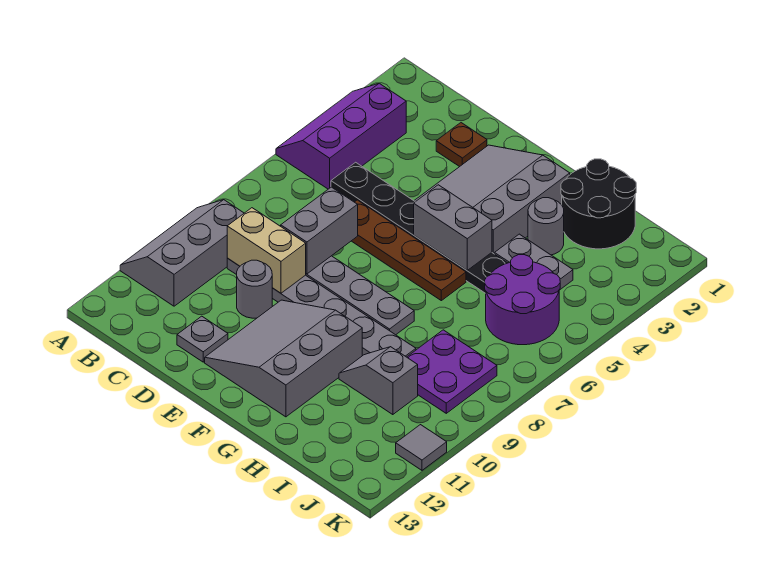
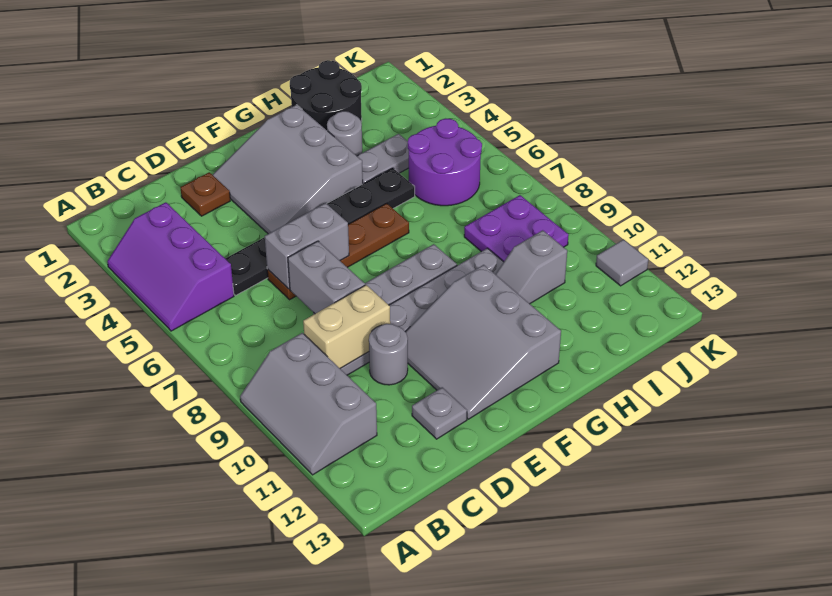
grey brick F5:G5 level 2 -> grey brick D6:E6 level 2

